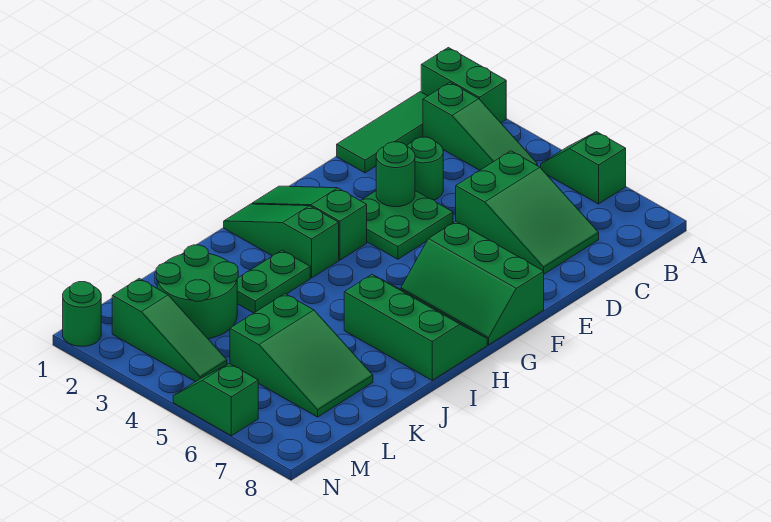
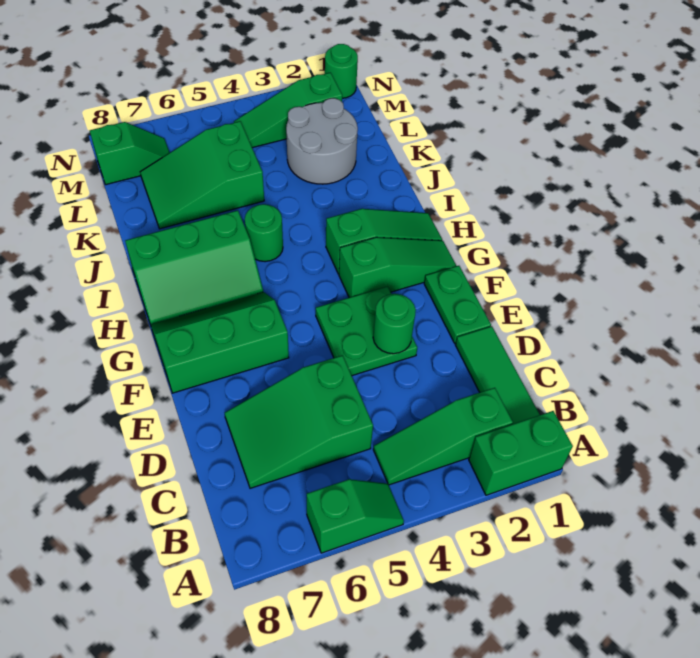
green round brick D3 level 1 -> green round brick I5 level 1
green plate I3:J3 level 1 -> green plate E1:F1 level 1
green round brick K2:L3 level 1 -> grey round brick K2:L3 level 1
green slope N5:N6 level 1 top 6 -> green slope M7:M8 level 1 top 8

